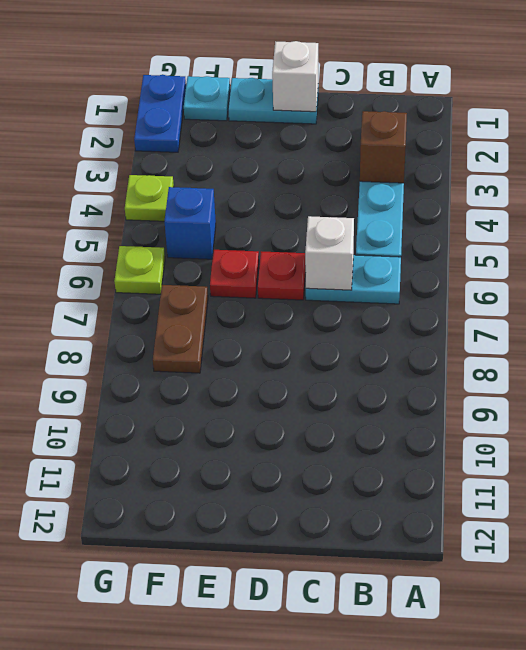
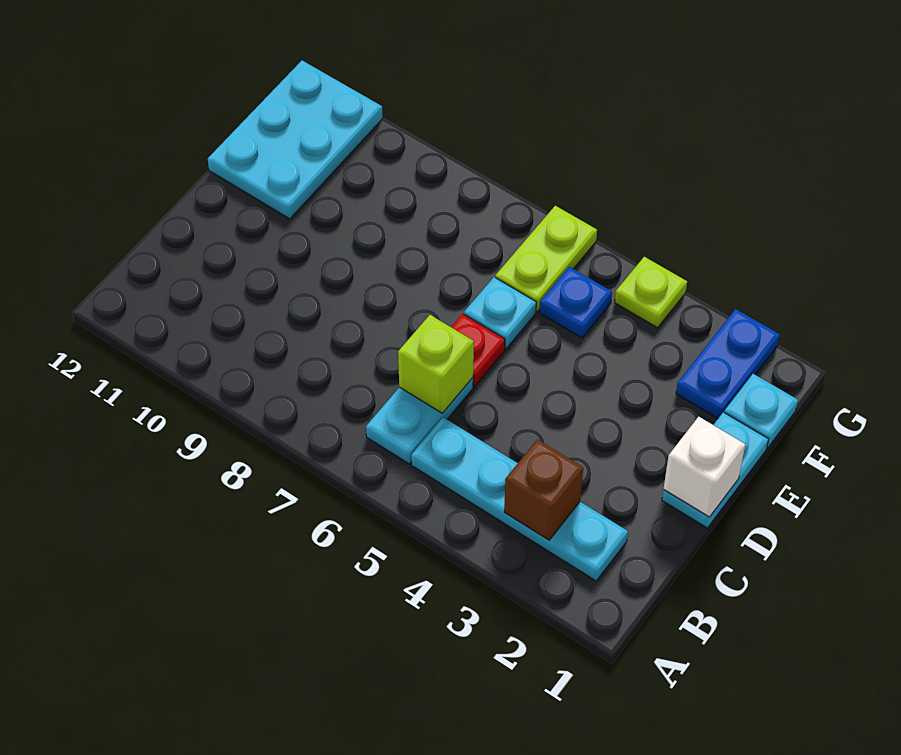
white brick C6 level 2 -> lime brick C6 level 2
red plate E6 level 1 -> cyan plate E6 level 1
none -> cyan plate E11:G12 level 1
blue brick F5 level 1 -> blue plate F5 level 1
brown plate F7:F8 level 1 -> none
blue plate G1:G2 level 1 -> blue plate F2:G2 level 1
lime plate G6 level 1 -> lime plate F6:G6 level 1

